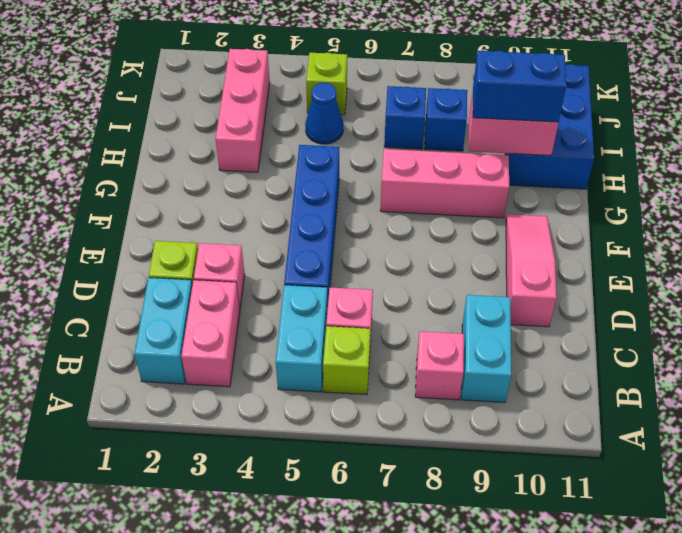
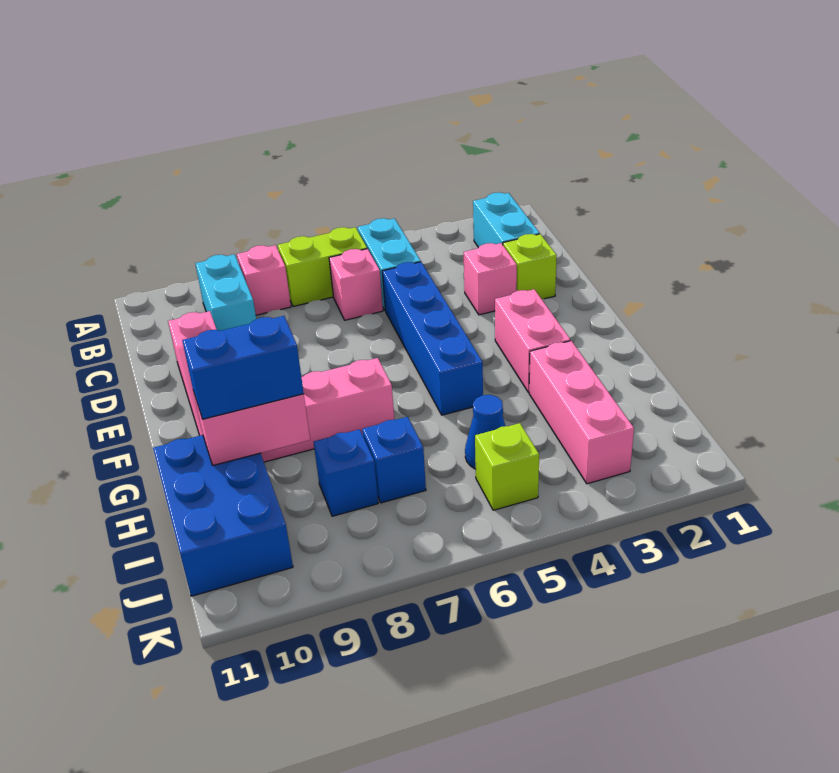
pink brick B3:C3 level 1 -> pink brick F3:G3 level 1
lime brick B6 level 1 -> lime brick B6:B7 level 1

